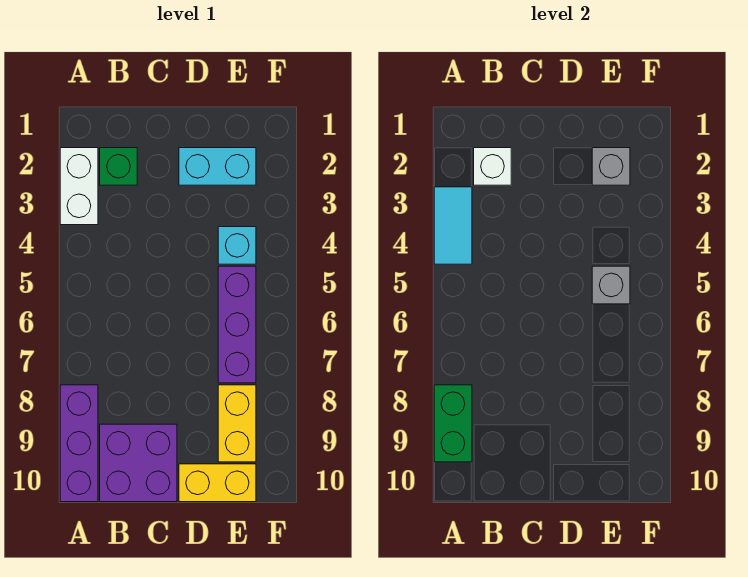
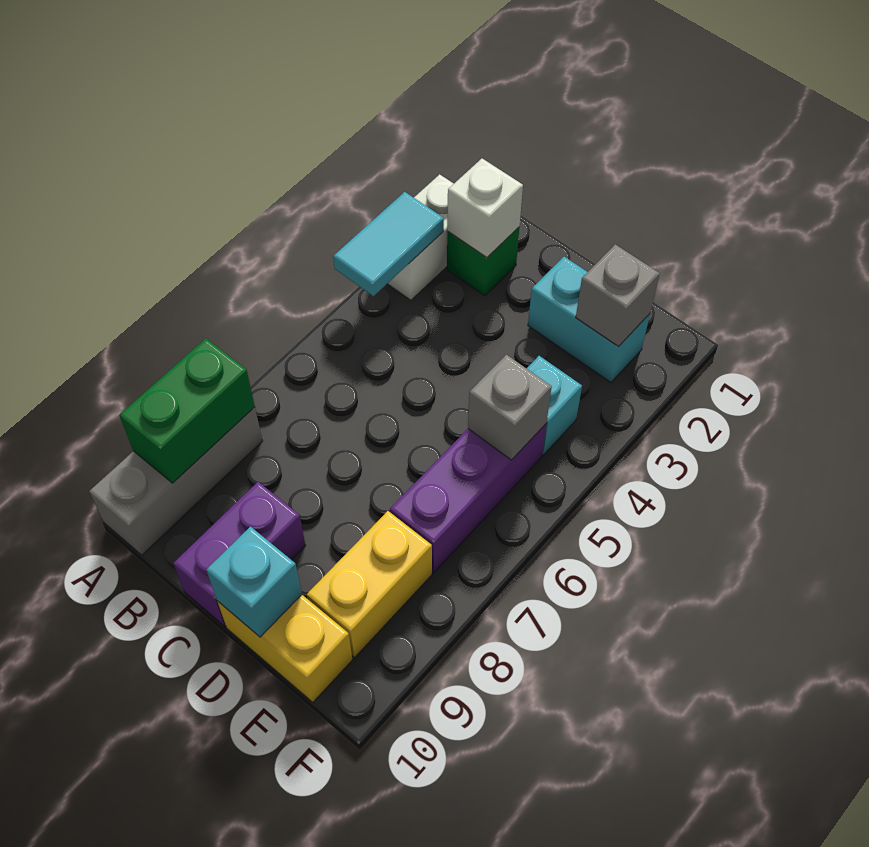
purple brick A8:A10 level 1 -> grey brick A8:A10 level 1
purple brick B9:C10 level 1 -> purple brick C9:C10 level 1
none -> cyan brick D10 level 2

